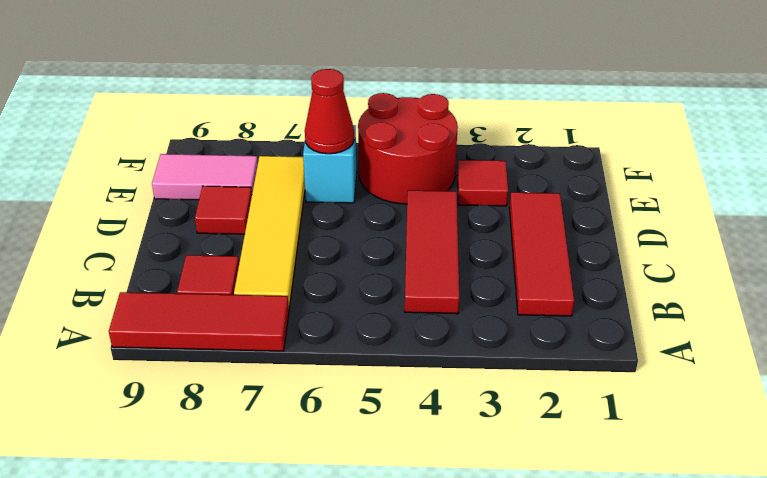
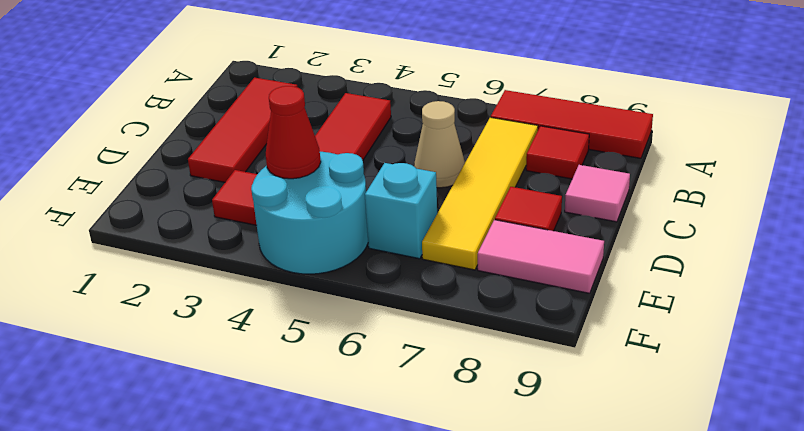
none -> tan cone C6 level 1
none -> pink tile C9 level 1
red round brick E4:F5 level 1 -> cyan round brick E4:F5 level 1
red cone E6 level 2 -> red cone E4 level 2

